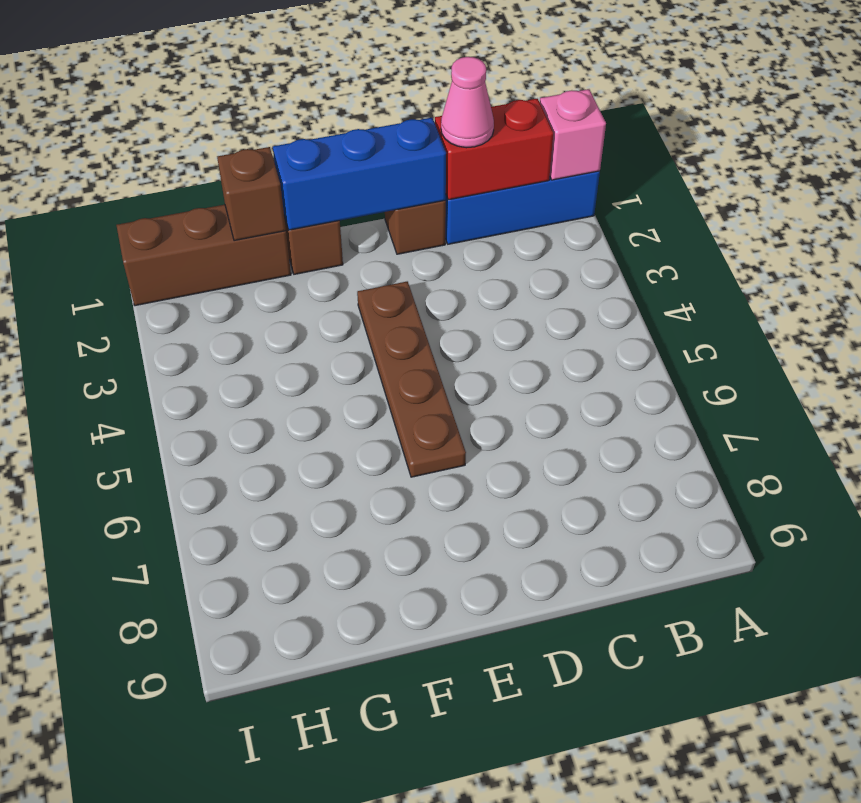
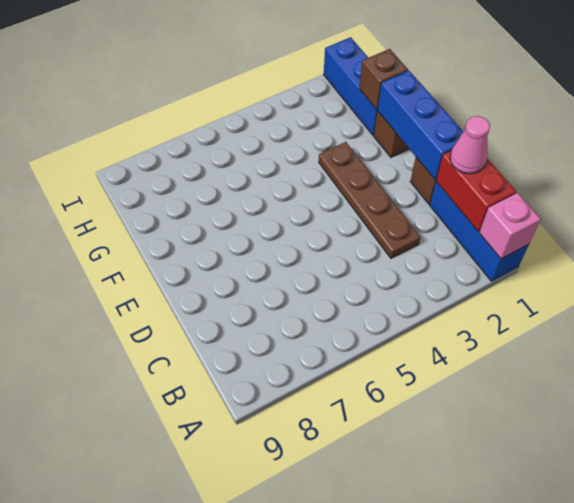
brown plate E3:E6 level 1 -> brown plate C3:F3 level 1
brown brick G1:I1 level 1 -> blue brick G1:I1 level 1

